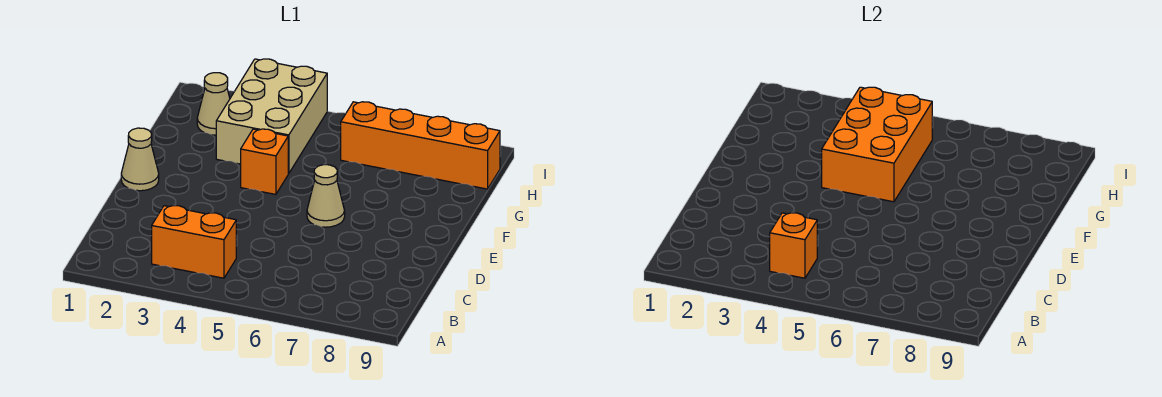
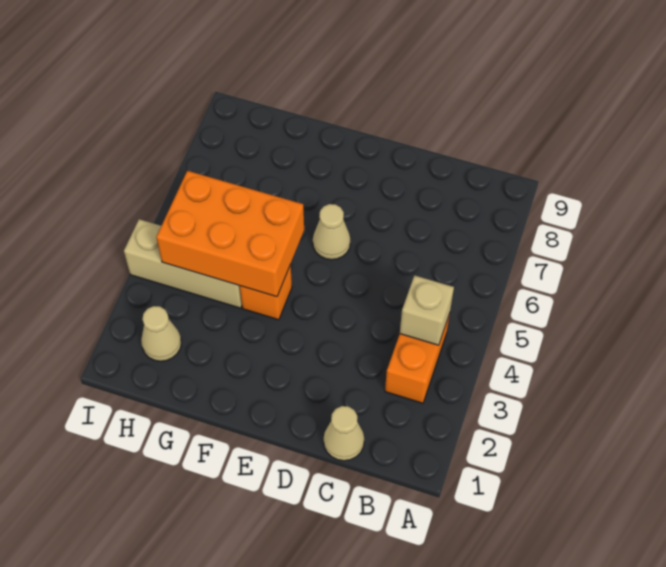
orange brick B4 level 2 -> tan brick B4 level 2
tan cone E1 level 1 -> tan cone C1 level 1
tan brick G3:I4 level 1 -> tan brick G4:I4 level 1
orange brick H6:H9 level 1 -> none

